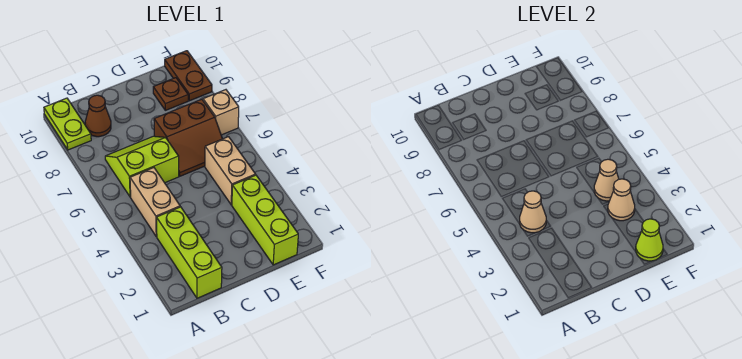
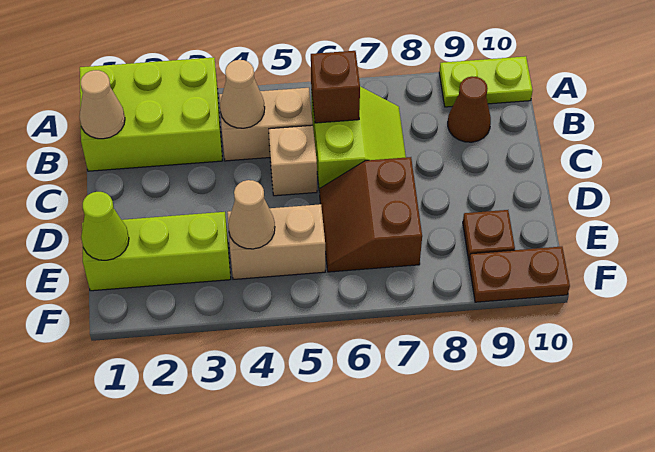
lime brick B1:B3 level 1 -> lime brick A1:B3 level 1
none -> brown brick B6 level 2
tan cone E3 level 2 -> tan cone B1 level 2
tan brick F7 level 1 -> tan brick C5 level 1

